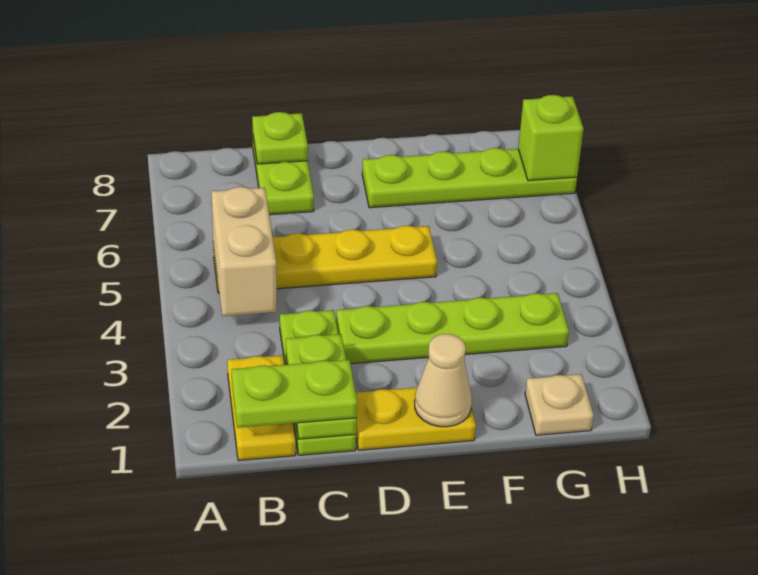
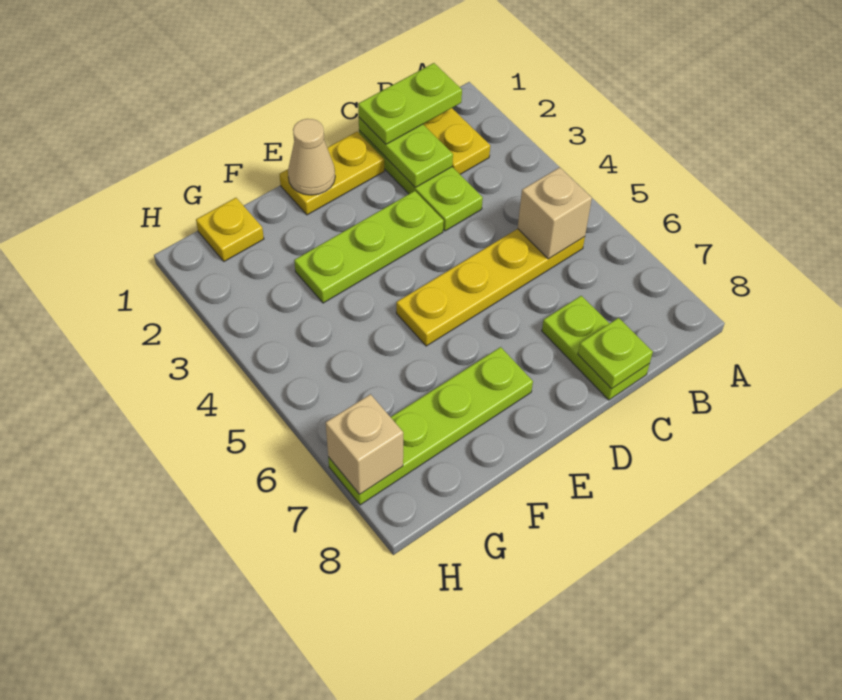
tan brick B4:B5 level 2 -> tan brick B5 level 2
lime plate D3:G3 level 1 -> lime plate D3:F3 level 1
tan plate G1 level 1 -> yellow plate G1 level 1
lime brick H7 level 2 -> tan brick H7 level 2

